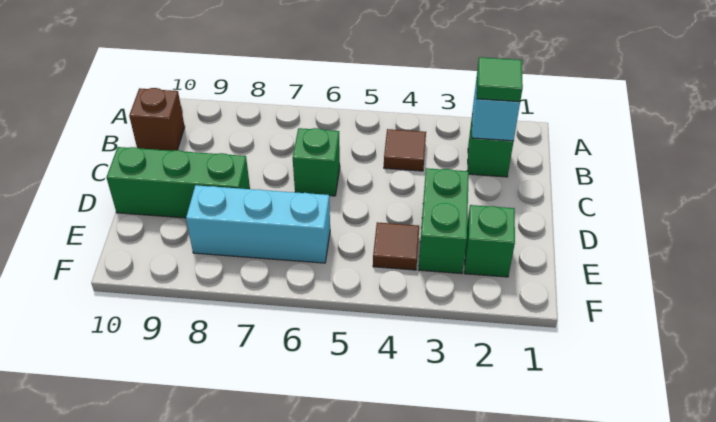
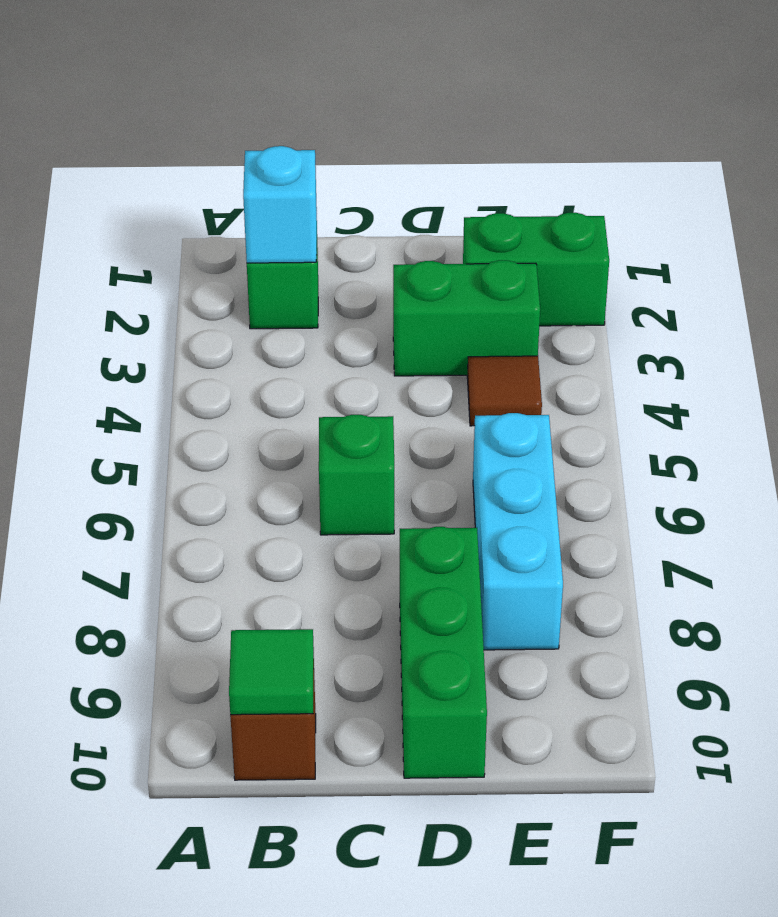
green tile B2 level 3 -> green tile B10 level 2
brown tile B4 level 1 -> none
green brick E2 level 1 -> green brick E2:F2 level 1

